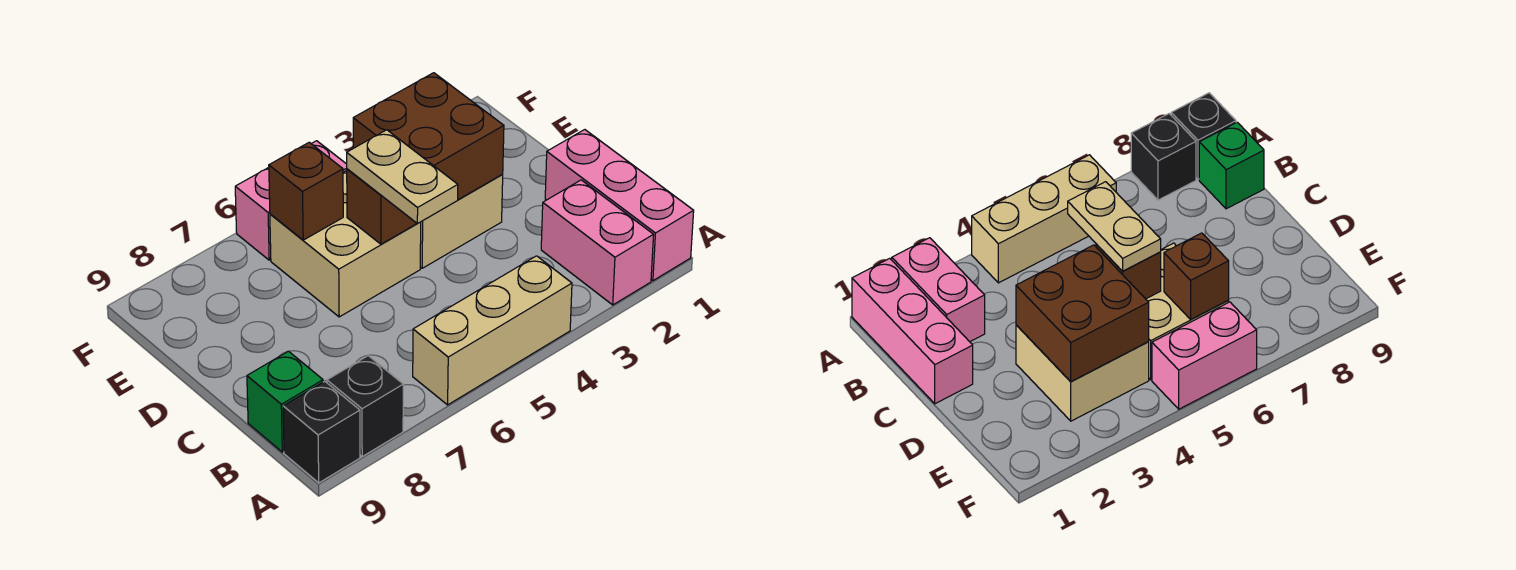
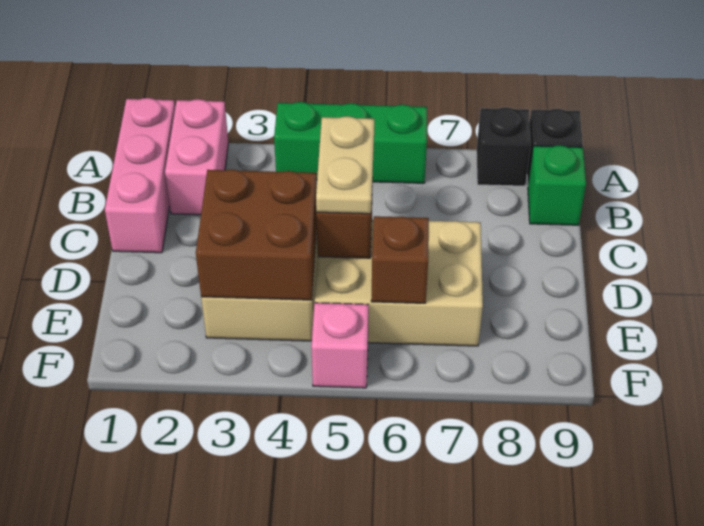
tan brick A4:A6 level 1 -> green brick A4:A6 level 1
tan brick D5:E6 level 1 -> tan brick D5:E7 level 1
pink brick F5:F6 level 1 -> pink brick F5 level 1

